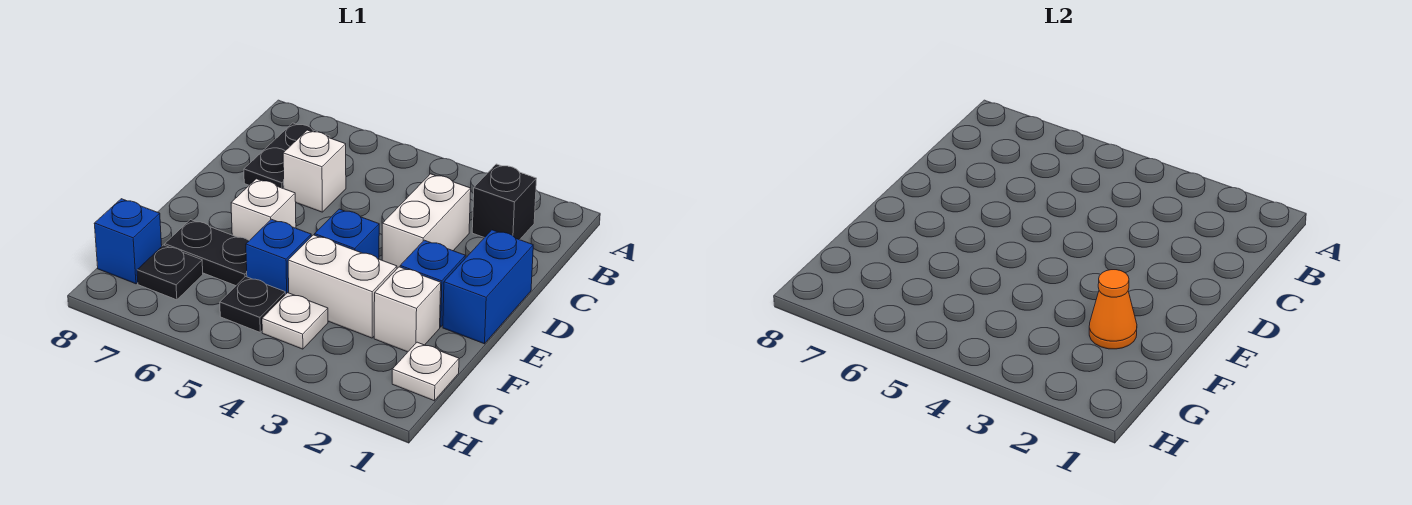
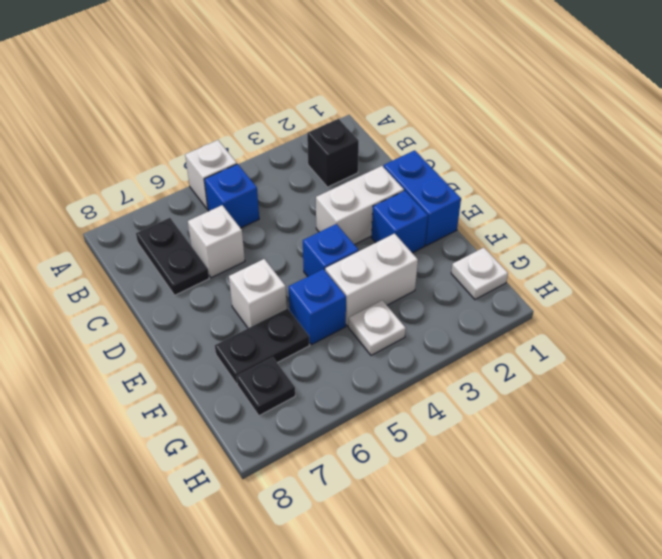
white brick C3:D3 level 1 -> white brick D2:D3 level 1
white brick F2 level 1 -> white brick A5 level 1
orange cone F2 level 2 -> none
black plate G5 level 1 -> none
blue brick G8 level 1 -> blue brick B5 level 1

